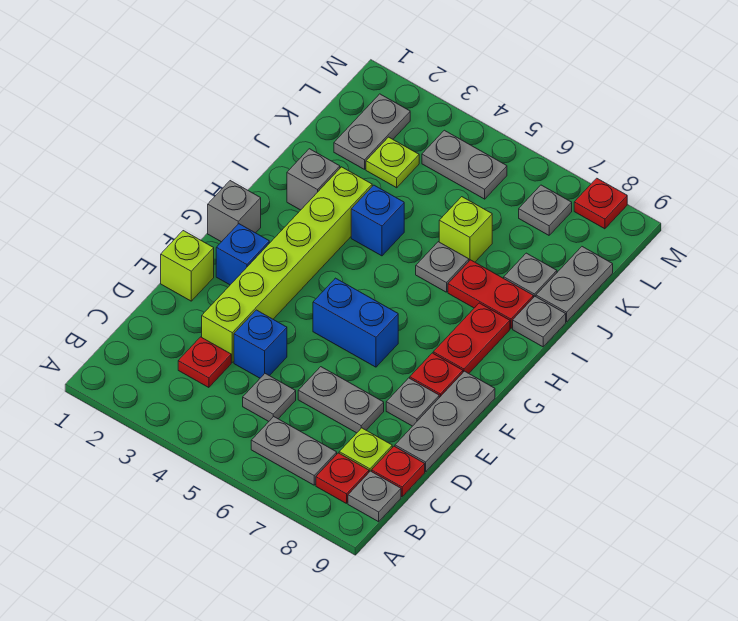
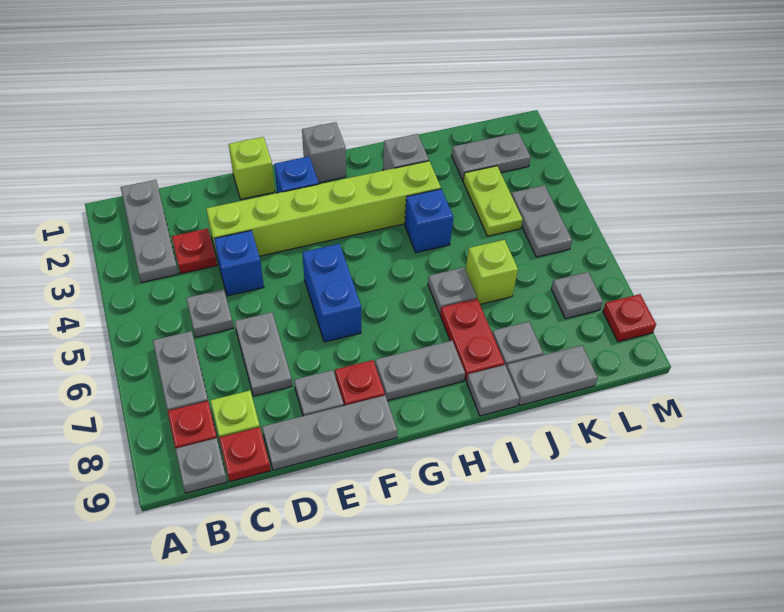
none -> grey plate B1:B3 level 1
red plate G8:H8 level 1 -> grey plate G8:H8 level 1
lime plate K3 level 1 -> lime plate K3:K4 level 1

